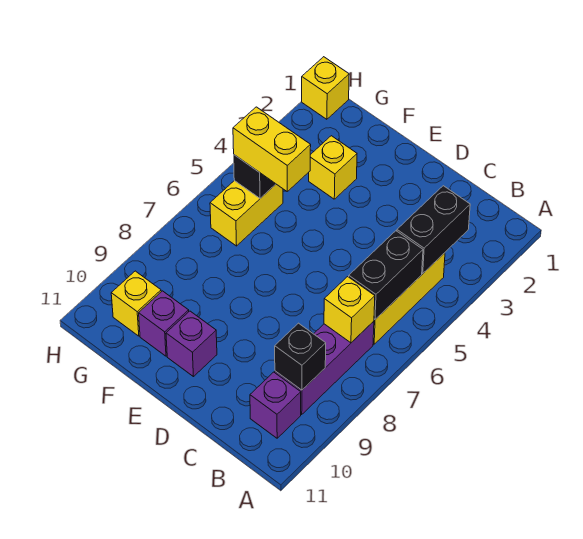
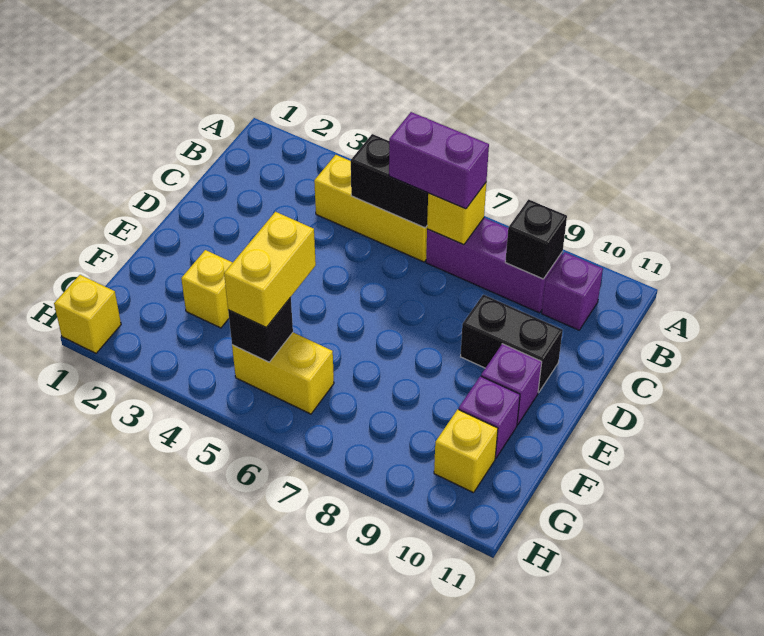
black brick B3:B4 level 2 -> black brick D9:D10 level 1
none -> purple brick B6:B7 level 3

